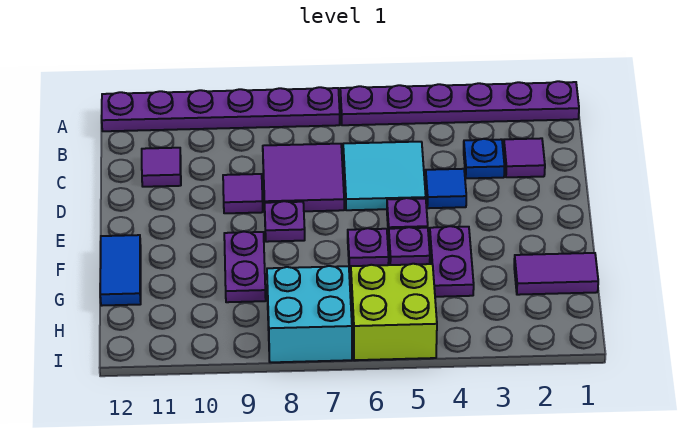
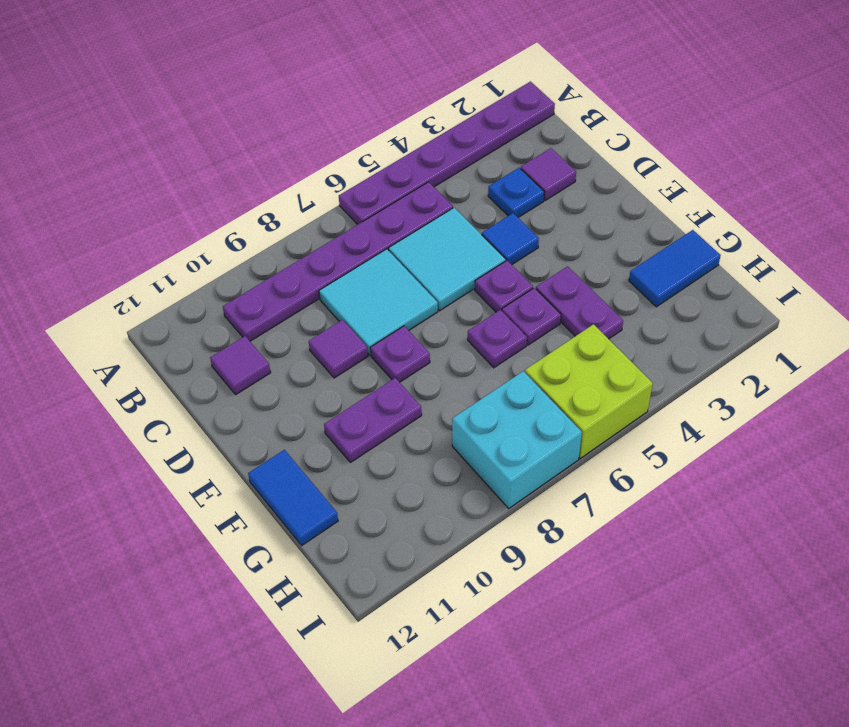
purple plate A7:A12 level 1 -> purple plate B5:B10 level 1
purple tile C7:D8 level 1 -> cyan tile C7:D8 level 1
purple plate F9:G9 level 1 -> purple plate F9:F10 level 1
purple tile G1:G2 level 1 -> blue tile G1:G2 level 1

